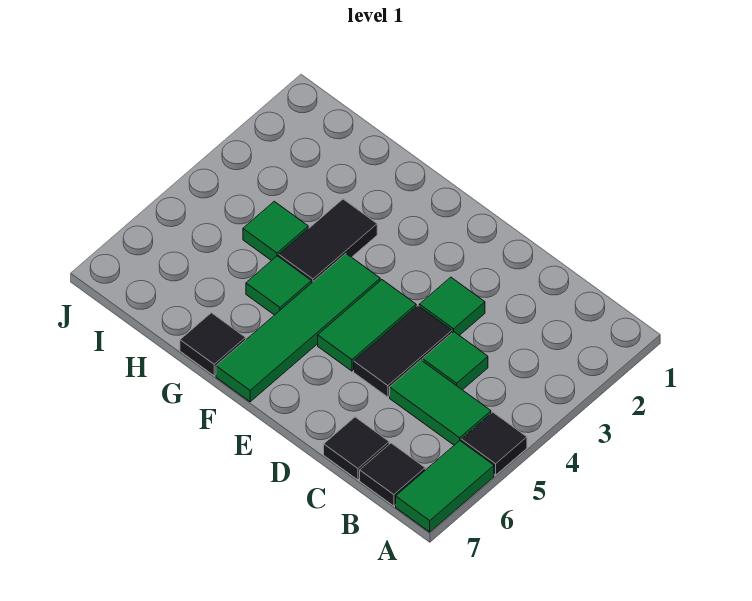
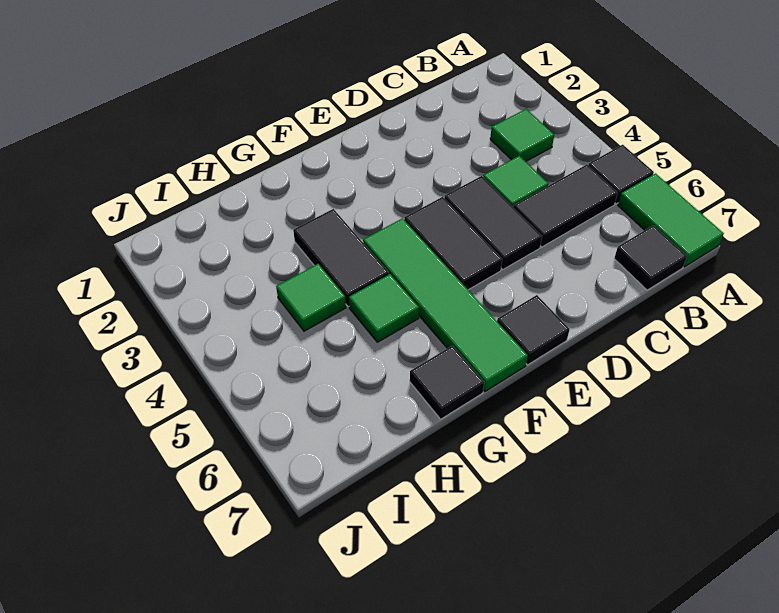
green tile B5:C5 level 1 -> black tile B5:C5 level 1
black tile C7 level 1 -> black tile E7 level 1
green tile D3 level 1 -> green tile B3 level 1
green tile E4:E5 level 1 -> black tile E4:E5 level 1

